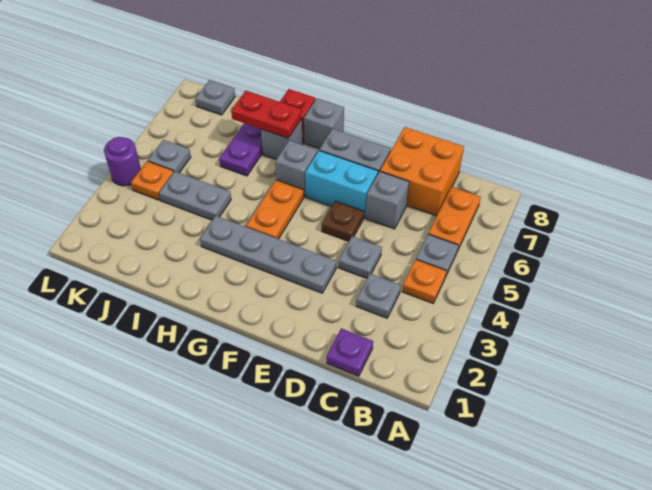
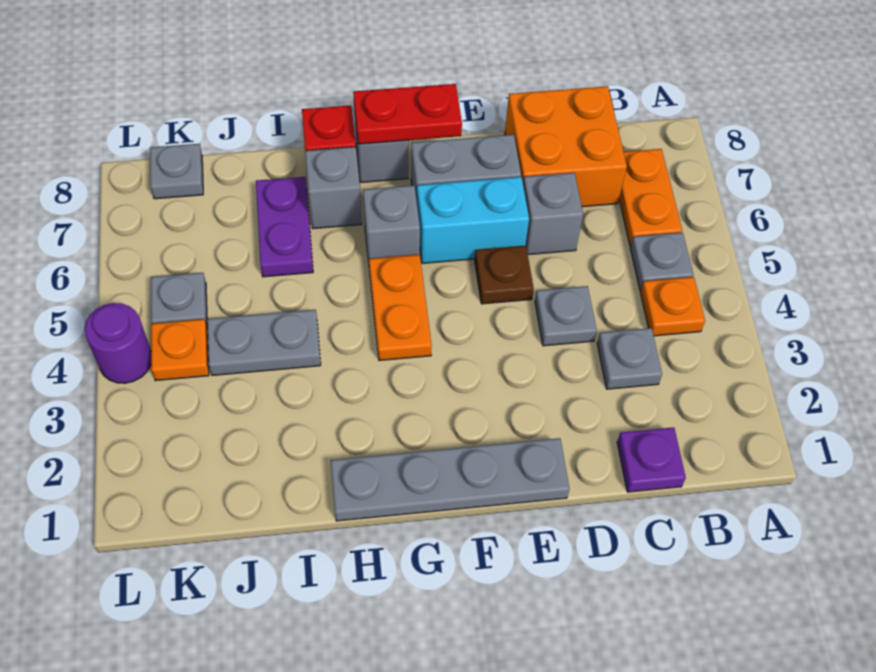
grey plate E3:H3 level 1 -> grey plate E1:H1 level 1
red plate H7:I7 level 2 -> red plate F8:G8 level 2

